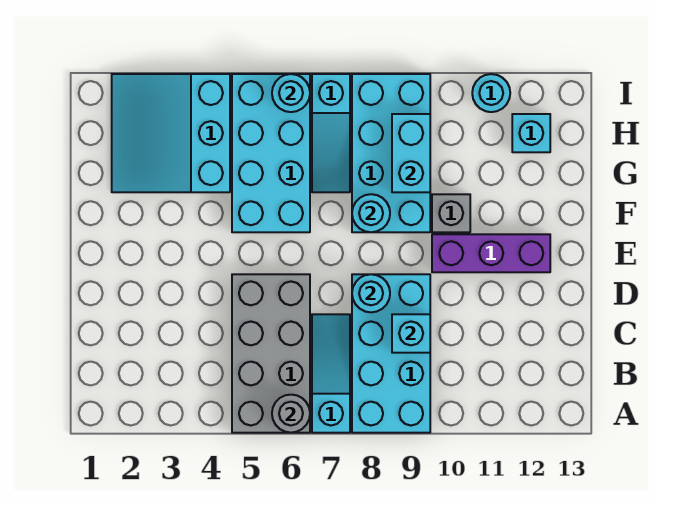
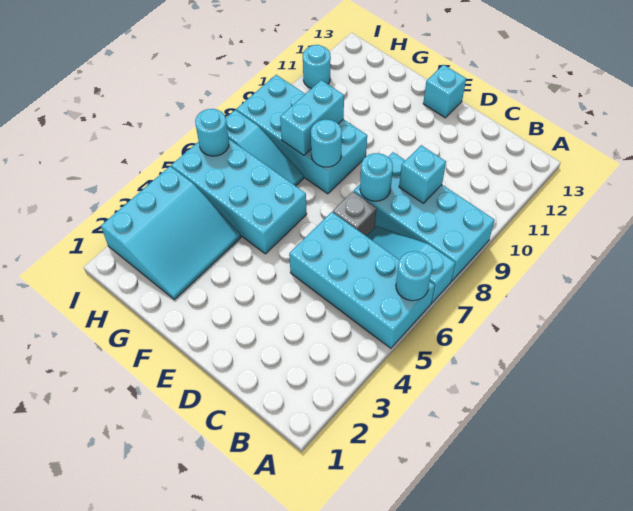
grey brick A5:D6 level 1 -> cyan brick A5:D6 level 1
grey round brick A6 level 2 -> cyan round brick A6 level 2
purple brick E10:E12 level 1 -> none
grey brick F10 level 1 -> grey brick D7 level 1
cyan slope G2:I4 level 1 top 4 -> cyan slope G2:I4 level 1 top I
cyan brick G9:H9 level 2 -> cyan brick G8:G9 level 2
cyan brick H12 level 1 -> cyan brick E13 level 1

